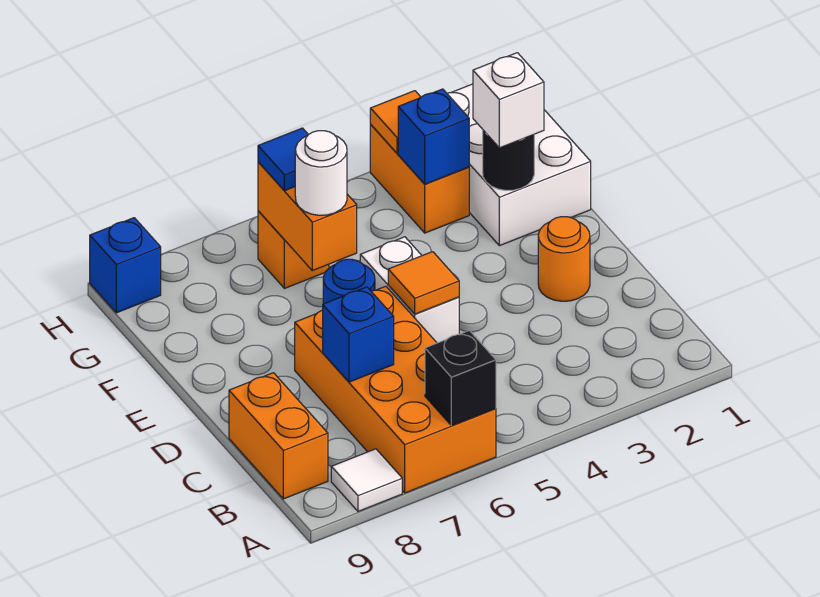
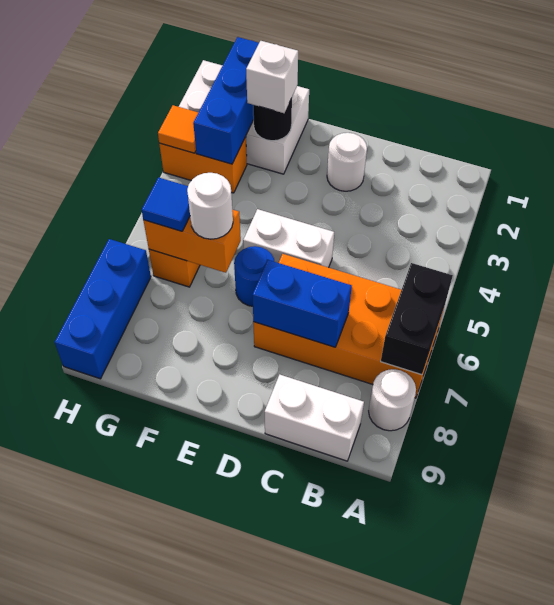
black brick A6 level 2 -> black brick A6:A7 level 2
white tile A8 level 1 -> white round brick A8 level 1
orange brick B9:C9 level 1 -> white brick B9:C9 level 1
blue brick C7 level 2 -> blue brick C7:D7 level 2
orange round brick D2 level 1 -> white round brick D2 level 1
orange tile D5 level 2 -> none
blue brick G3 level 2 -> blue brick G1:G3 level 2
blue brick H9 level 1 -> blue brick H7:H9 level 1

